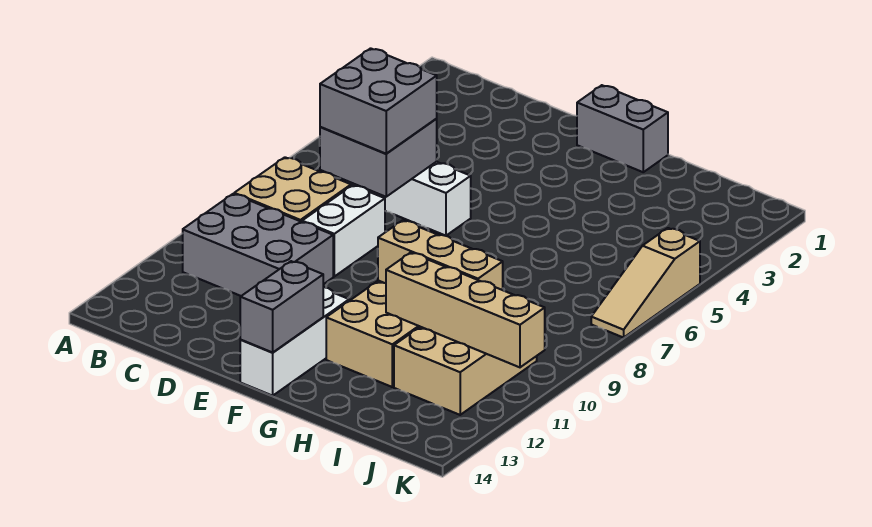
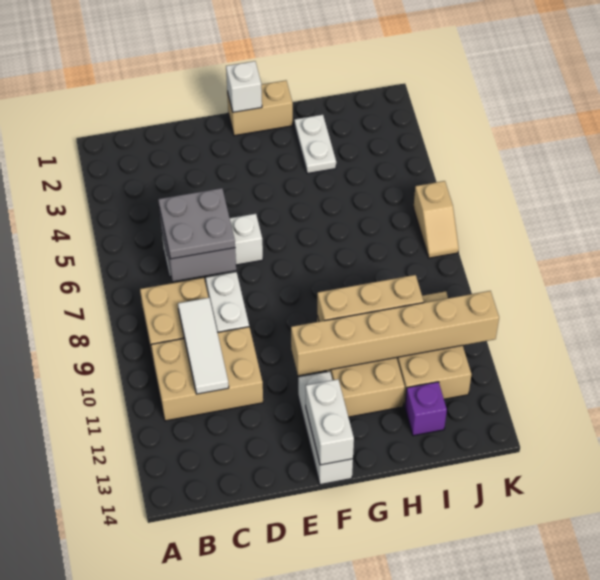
grey brick B10:D11 level 1 -> tan brick B10:D11 level 1
grey brick C6:D7 level 3 -> grey plate C6:D7 level 3
none -> white tile C9:C11 level 2
grey brick F1:G1 level 1 -> tan brick F1:G1 level 1
none -> white brick F1 level 2
grey brick F13:F14 level 2 -> white brick F13:F14 level 2
none -> white plate H2:H3 level 1
tan brick H11:K11 level 2 -> tan brick F11:K11 level 2
none -> purple brick I13 level 1
tan slope K5:K7 level 1 top 5 -> tan slope K6:K7 level 1 top 6

